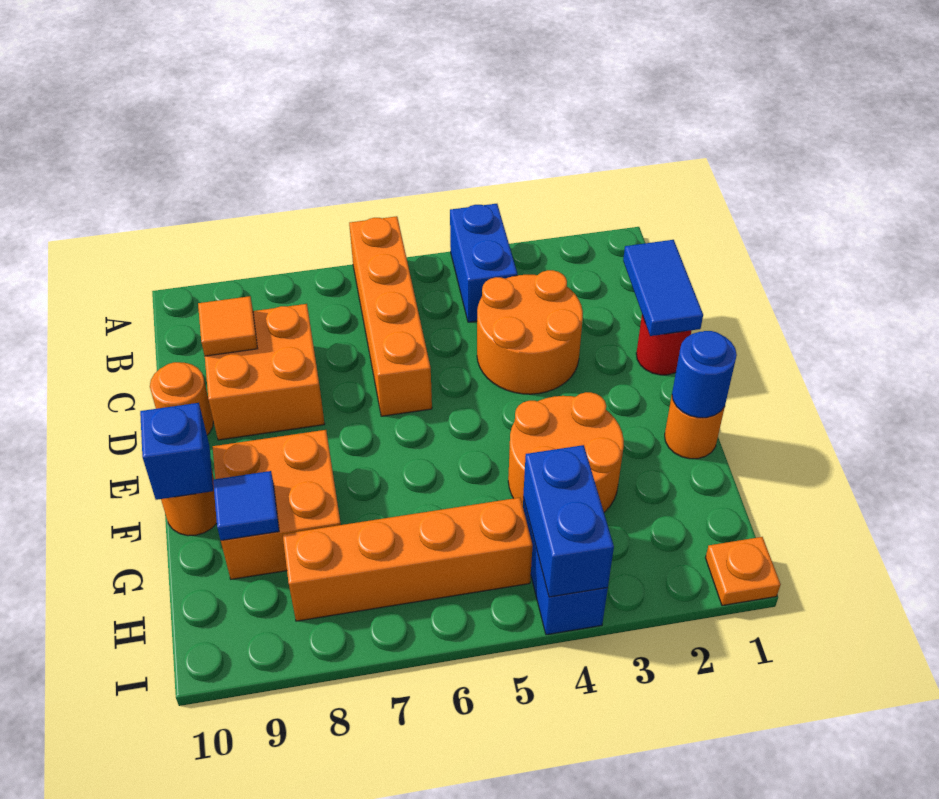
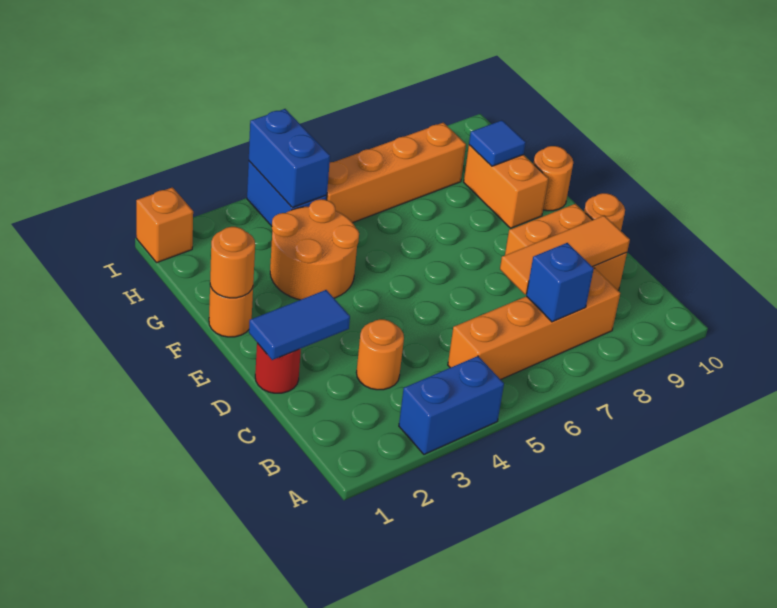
blue brick A4:B4 level 1 -> blue brick A3:A4 level 1
orange brick A6:D6 level 1 -> orange brick B5:B8 level 1
blue tile C1:D1 level 2 -> blue tile D1:D2 level 2
orange round brick C3:D4 level 1 -> orange round brick C3 level 1
orange tile C9 level 2 -> orange tile C7:C9 level 2
blue round brick F1 level 2 -> orange round brick F1 level 2
orange brick F8:G9 level 1 -> orange brick F9:G9 level 1
blue brick F10 level 2 -> blue brick B7 level 2
orange plate I1 level 1 -> orange brick I1 level 1

